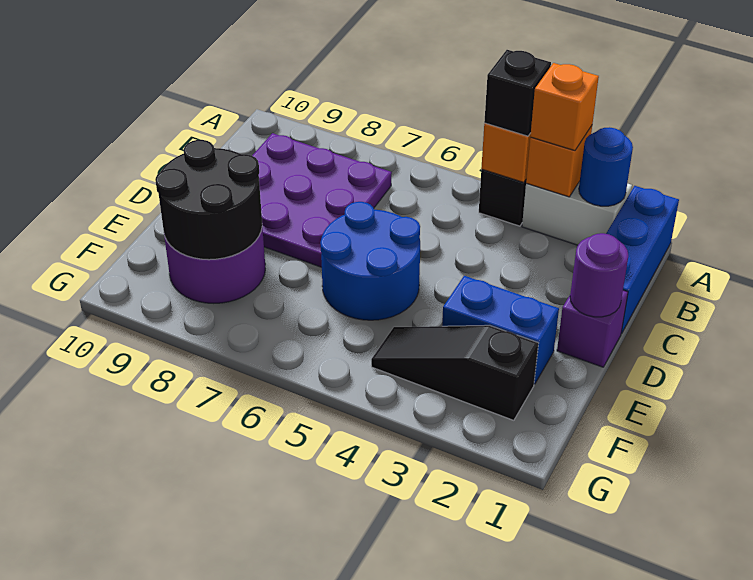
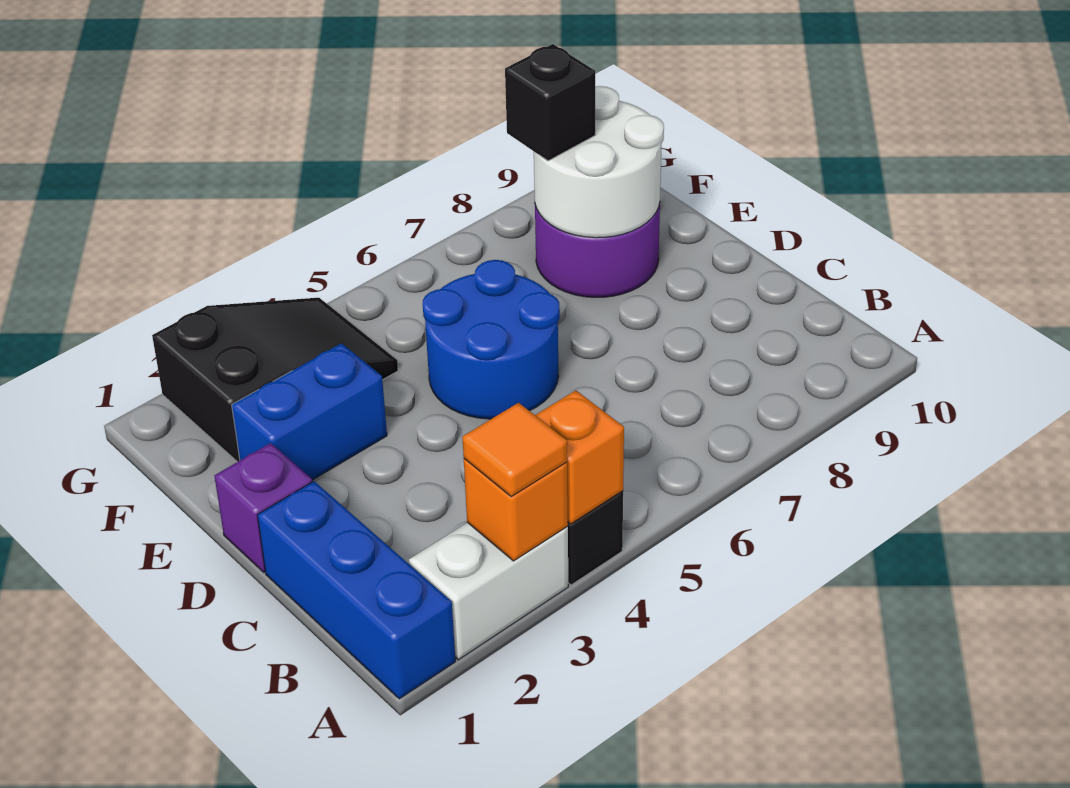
blue round brick A2 level 2 -> none
orange brick A3 level 3 -> orange tile A3 level 3
black brick A4 level 3 -> black brick F8 level 3
purple plate B7:D9 level 1 -> none
purple round brick D1 level 2 -> none
black round brick E8:F9 level 2 -> white round brick E8:F9 level 2
black slope F2:F4 level 1 top 2 -> black slope F2:G4 level 1 top 2

